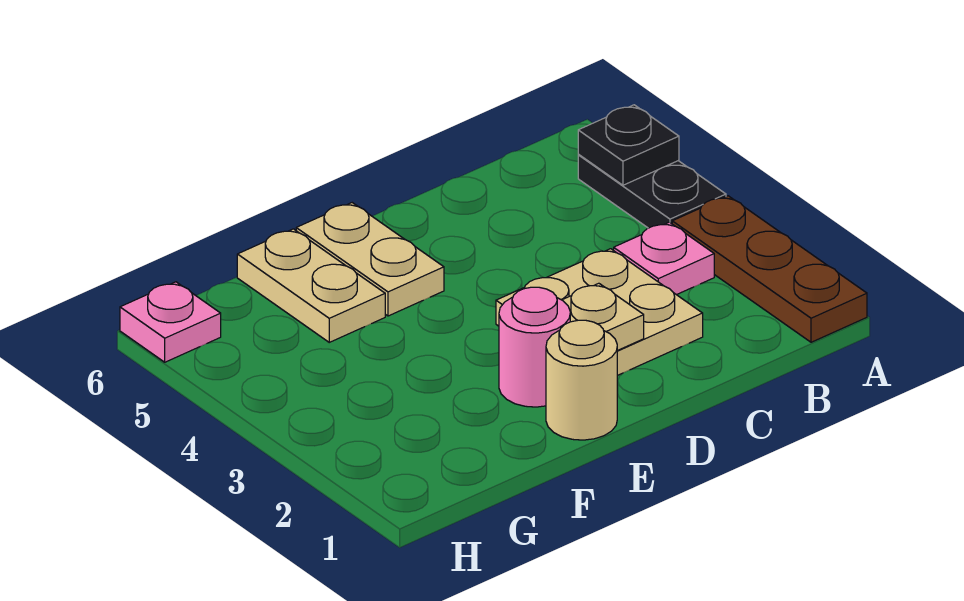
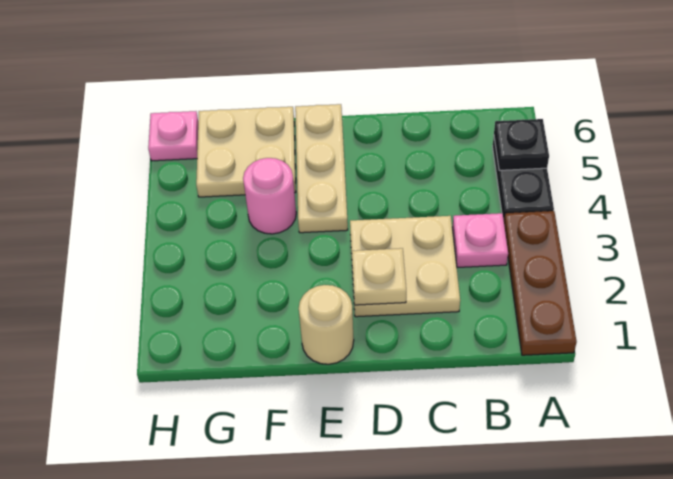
pink round brick E2 level 1 -> pink round brick F4 level 1
tan plate E5:E6 level 1 -> tan plate E4:E6 level 1
tan plate F5:F6 level 1 -> tan plate F5:G6 level 1

